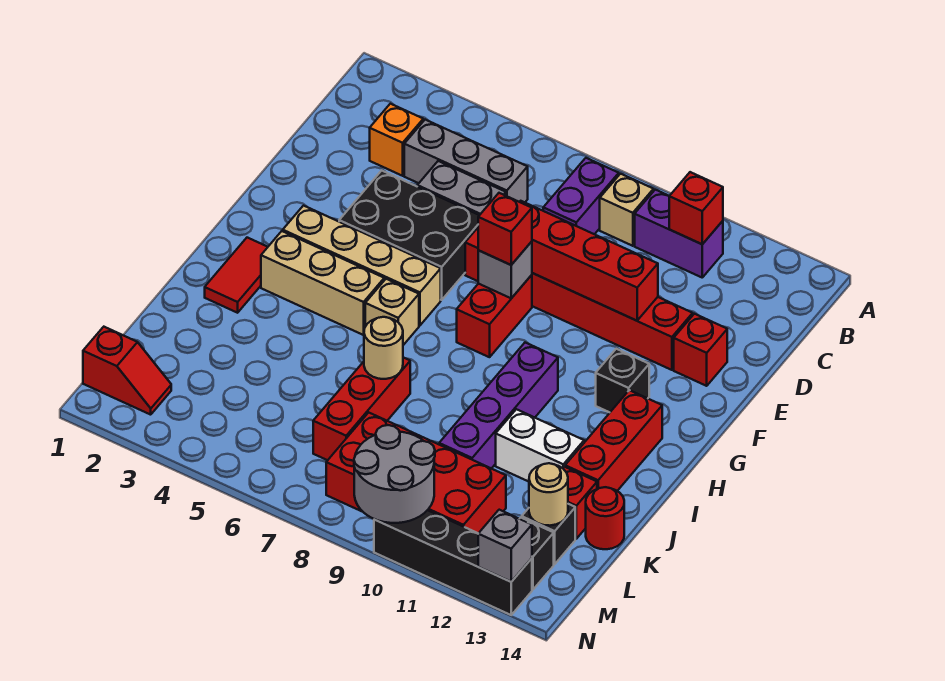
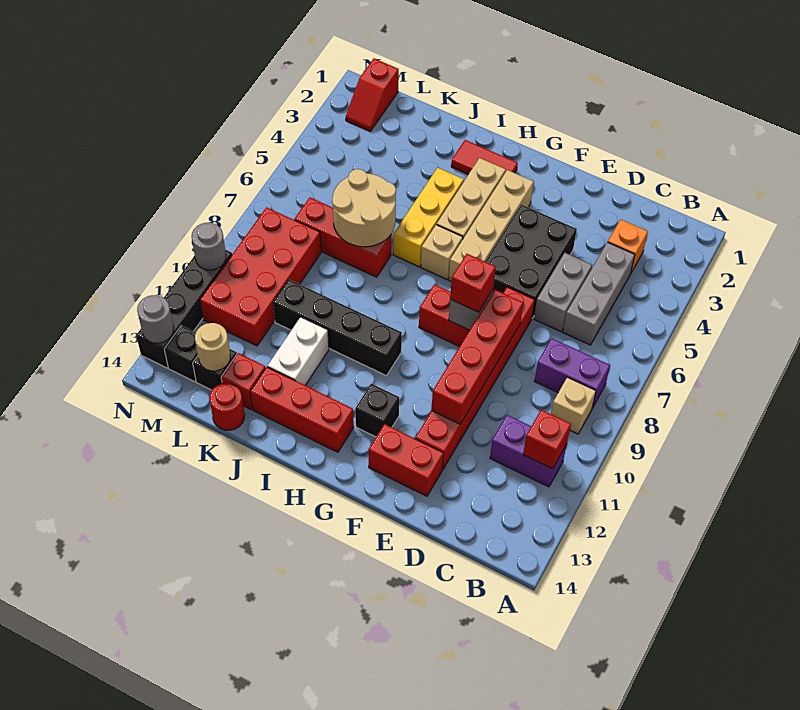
purple brick B10:B11 level 1 -> purple brick B11:C11 level 1
red brick E13 level 1 -> red brick E13:F13 level 1
purple brick H10:K10 level 1 -> black brick H10:K10 level 1
none -> yellow brick I4:I6 level 1
tan round brick J7 level 2 -> tan round brick J6:K7 level 2
grey round brick M9:N10 level 2 -> grey round brick N10 level 2
grey brick N13 level 2 -> grey round brick N13 level 2

